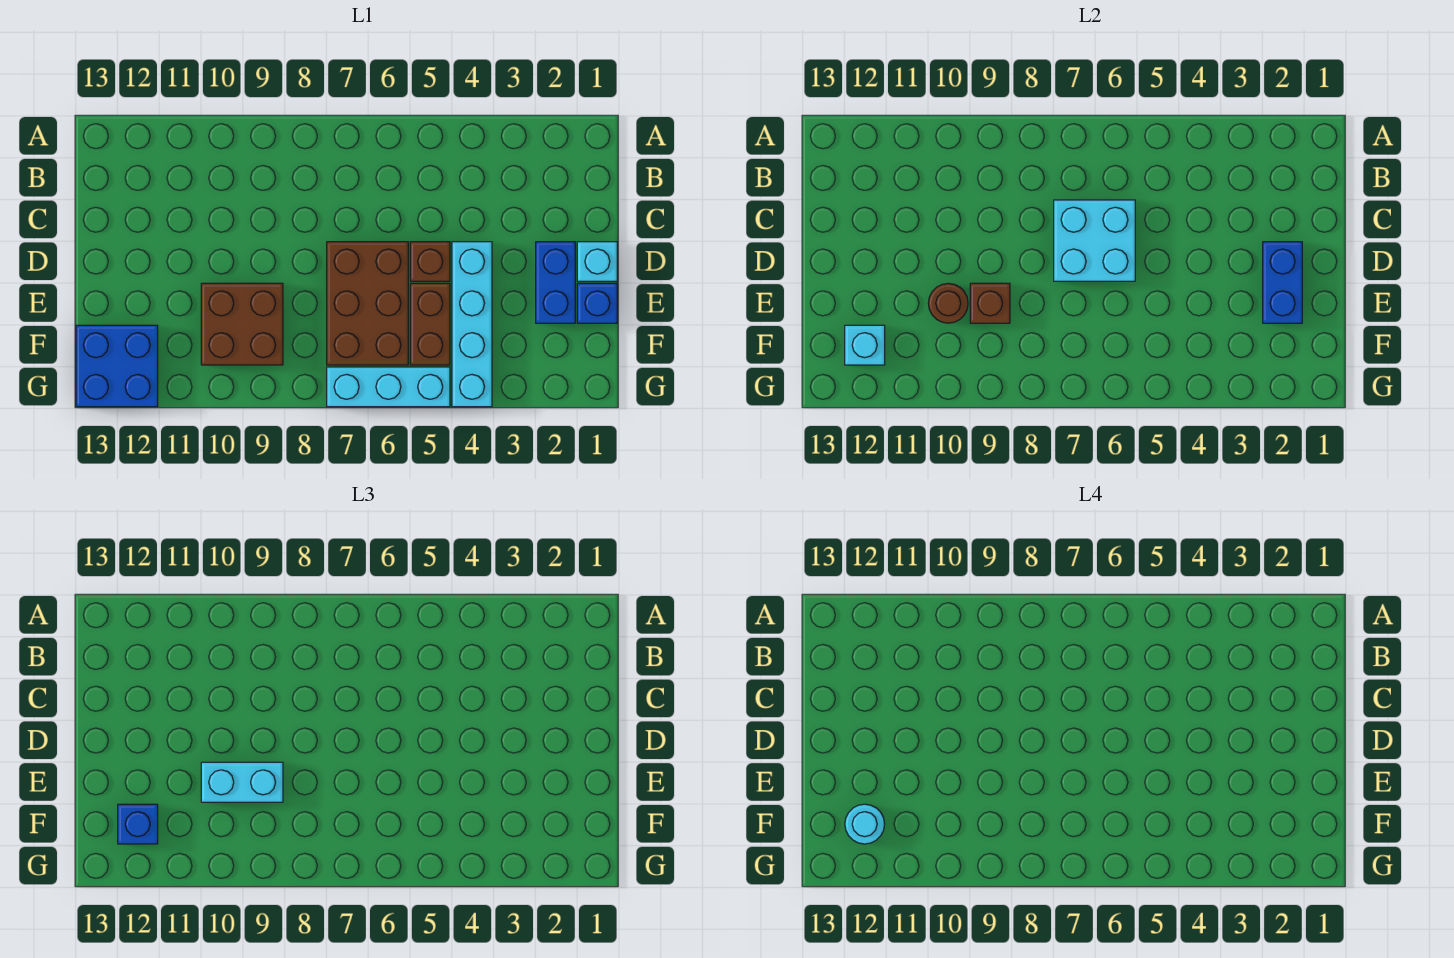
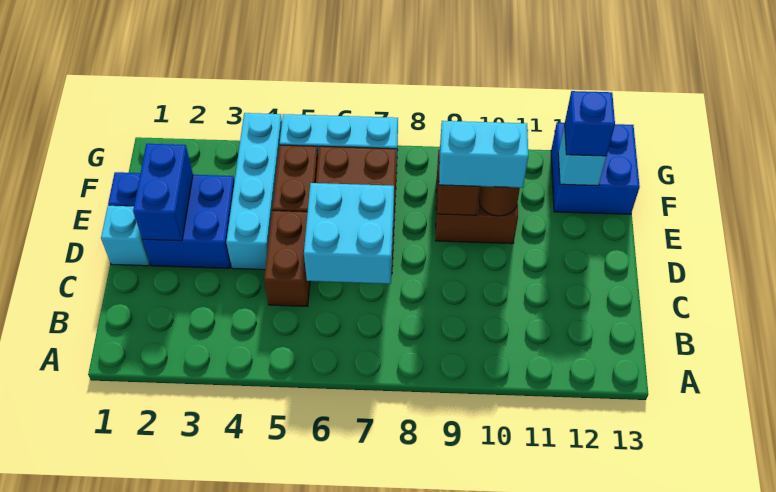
blue brick D2:E2 level 1 -> blue brick D2:E3 level 1
brown brick D5 level 1 -> brown brick C5:D5 level 1
cyan round brick F12 level 4 -> none

